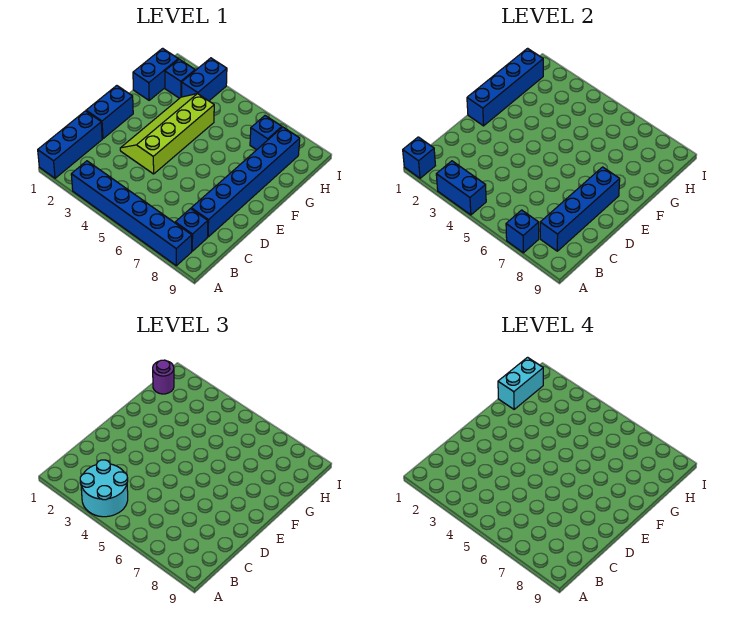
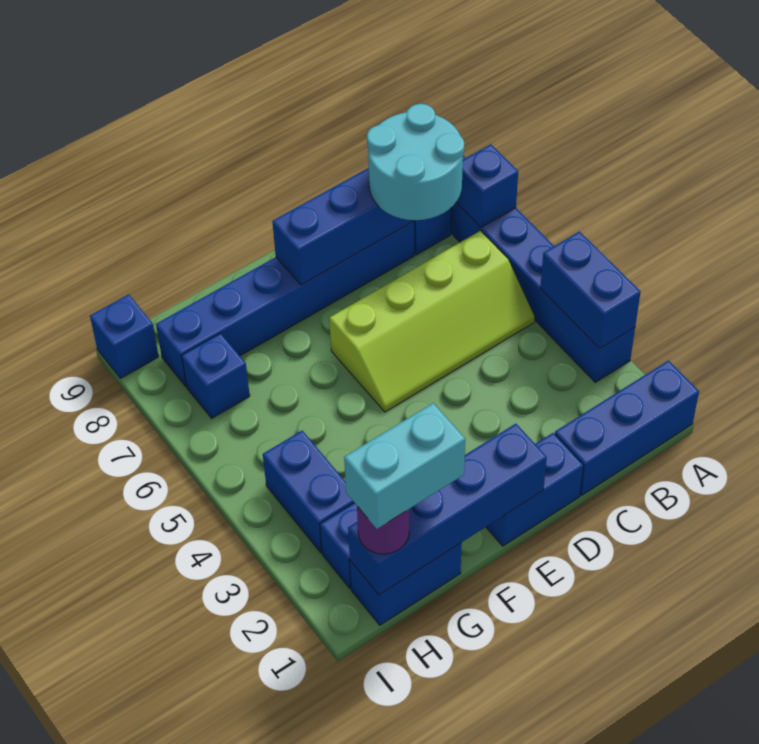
blue brick A1 level 2 -> blue brick I9 level 1
cyan round brick A3:B4 level 3 -> cyan round brick B7:C8 level 3
lime slope D3:G4 level 1 top 4 -> lime slope B5:E6 level 1 top 6
blue brick H3:I3 level 1 -> blue brick H3:H4 level 1

